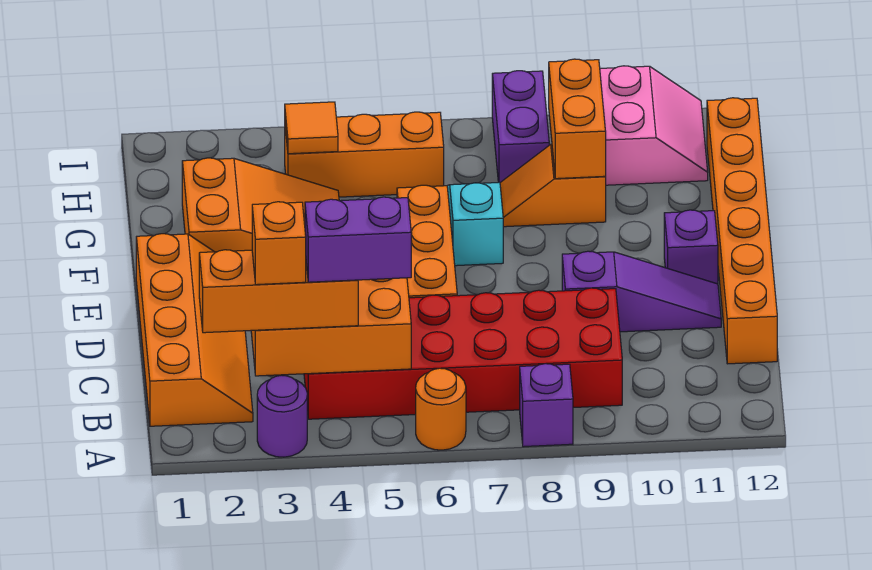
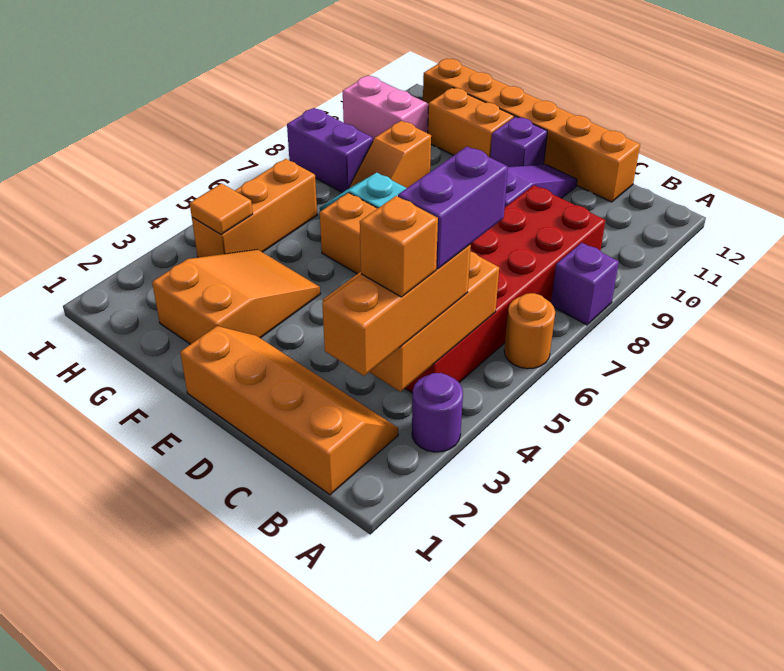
orange brick G9:H9 level 2 -> orange brick F11:G11 level 1

